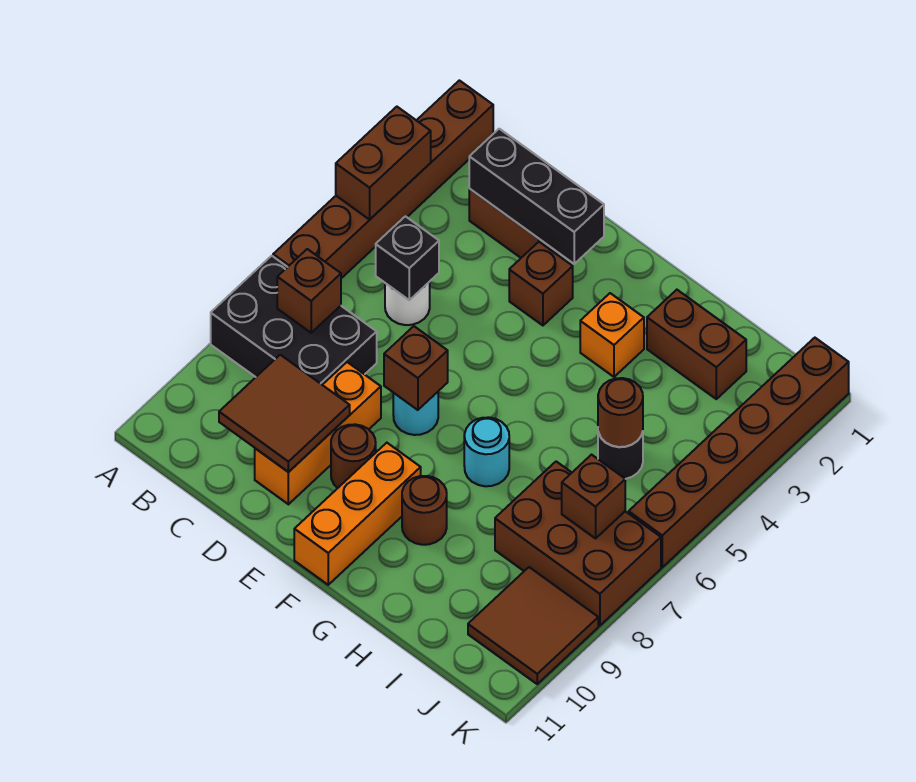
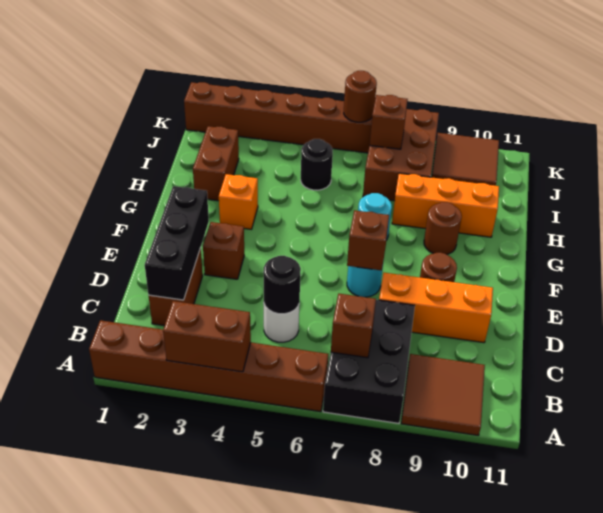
black brick C5 level 2 -> black round brick C5 level 2
brown tile C9:D10 level 2 -> brown tile A9:B10 level 1
orange brick F9:F11 level 1 -> orange brick H8:H10 level 1
brown round brick I5 level 2 -> brown round brick K6 level 2

